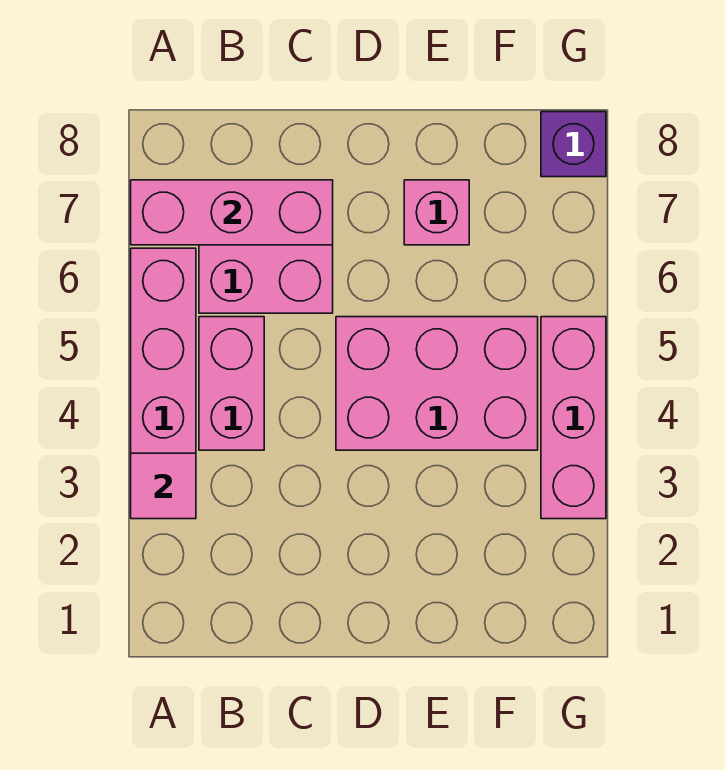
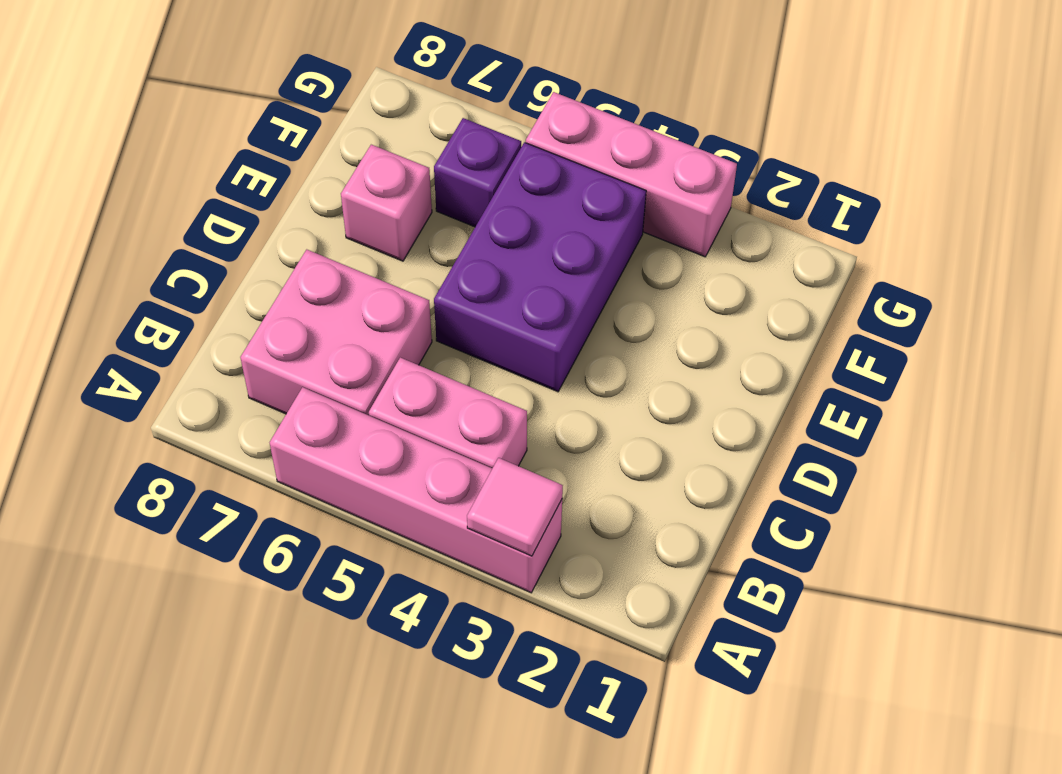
pink brick A7:C7 level 2 -> none
pink brick D4:F5 level 1 -> purple brick D4:F5 level 1
purple brick G8 level 1 -> purple brick F6 level 1

